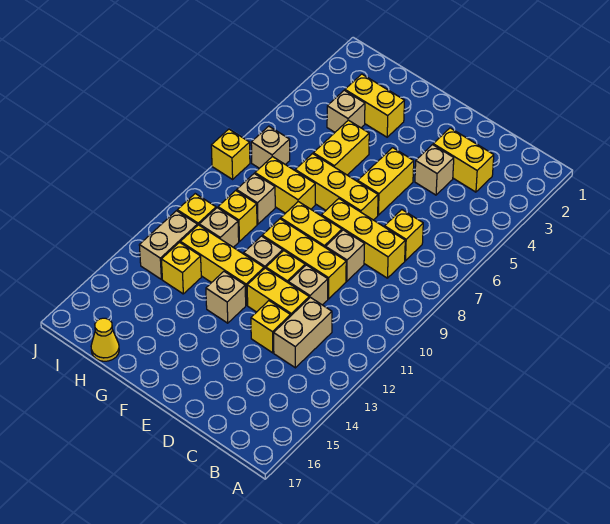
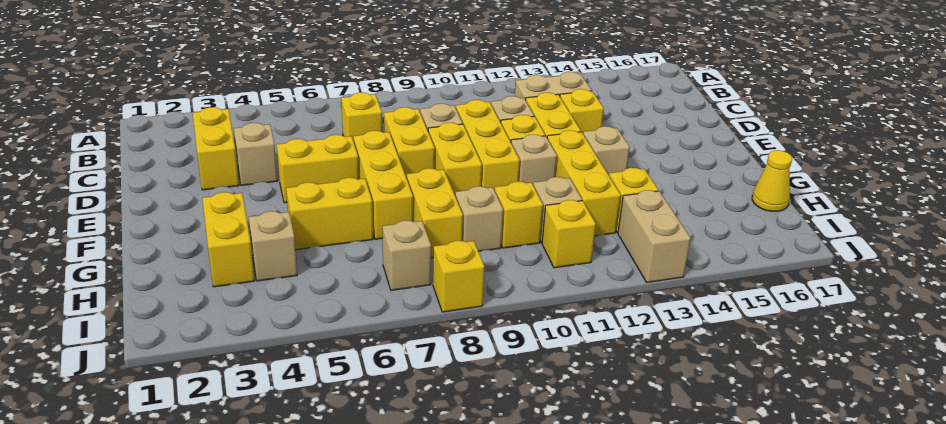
yellow brick C8:E8 level 1 -> yellow brick D8:E8 level 1
tan brick I12:I13 level 1 -> tan brick I13:J13 level 1

